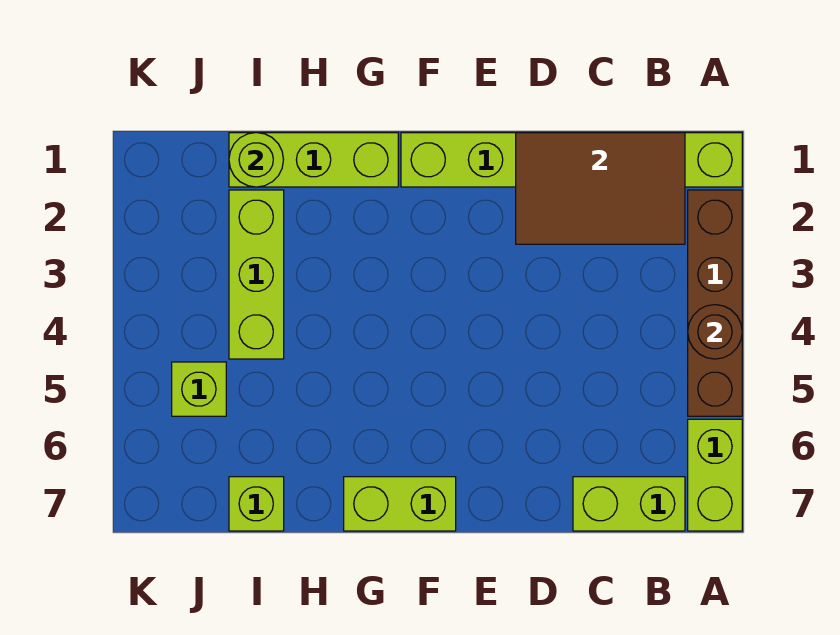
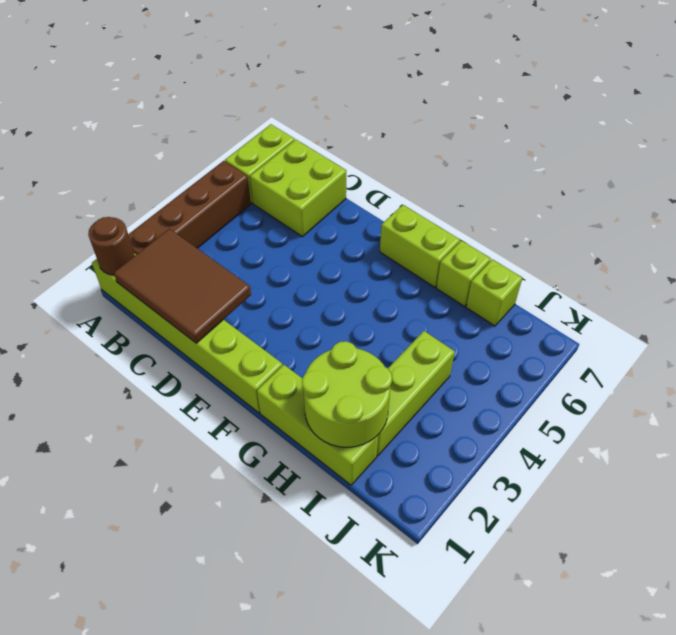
brown round brick A4 level 2 -> brown round brick A1 level 2
lime brick B7:C7 level 1 -> lime brick B6:C7 level 1
lime round brick I1 level 2 -> lime round brick H1:I2 level 2
lime brick J5 level 1 -> lime brick H7 level 1

